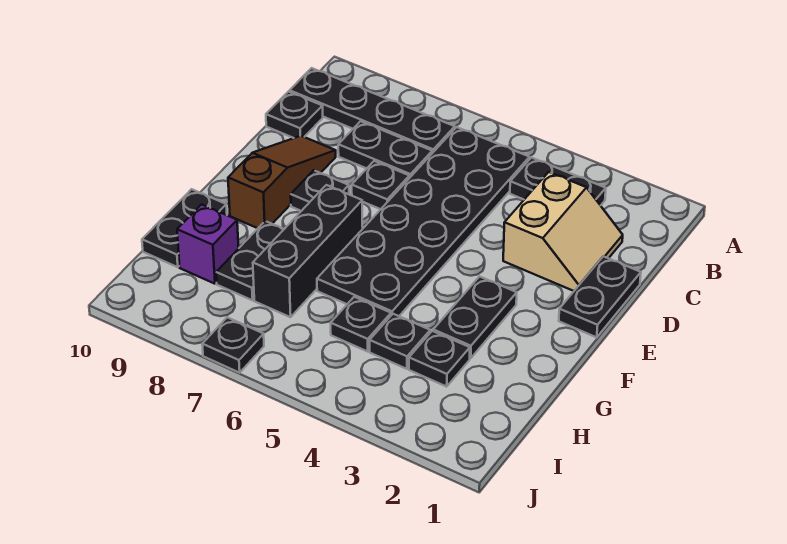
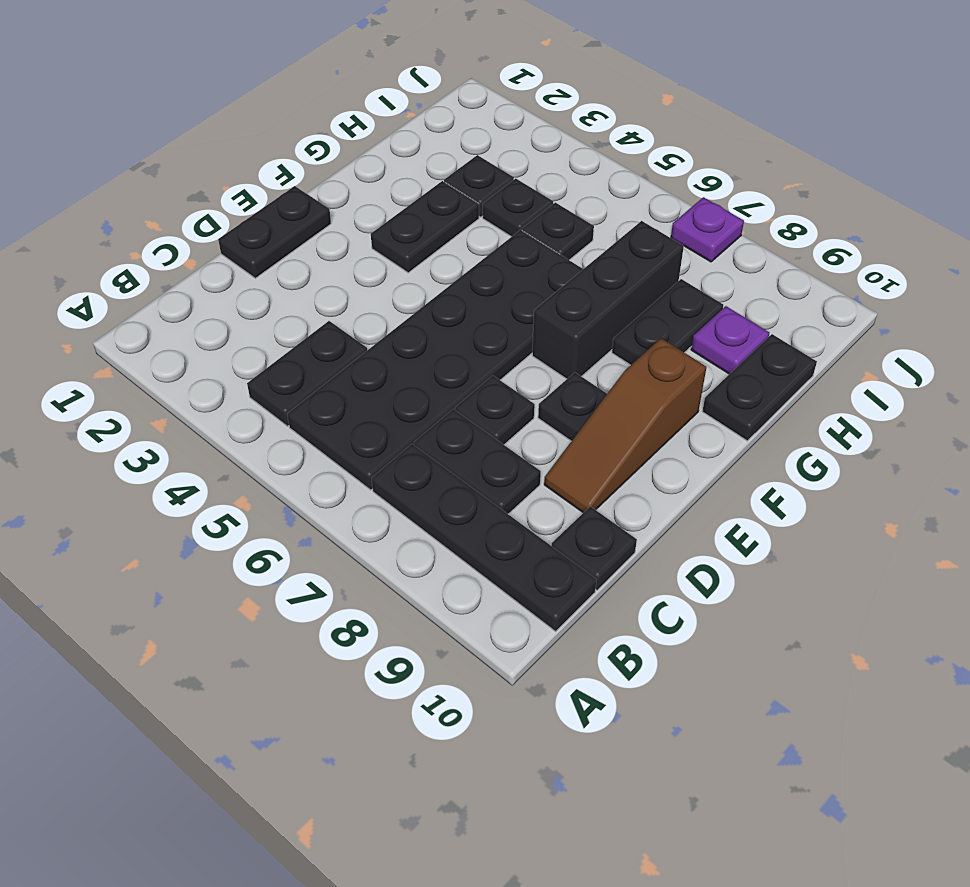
black plate B3:B4 level 1 -> black plate B4:C4 level 1
tan slope C2:D3 level 1 top 3 -> none
purple brick H9 level 1 -> purple plate H9 level 1
black plate J7 level 1 -> purple plate J7 level 1

